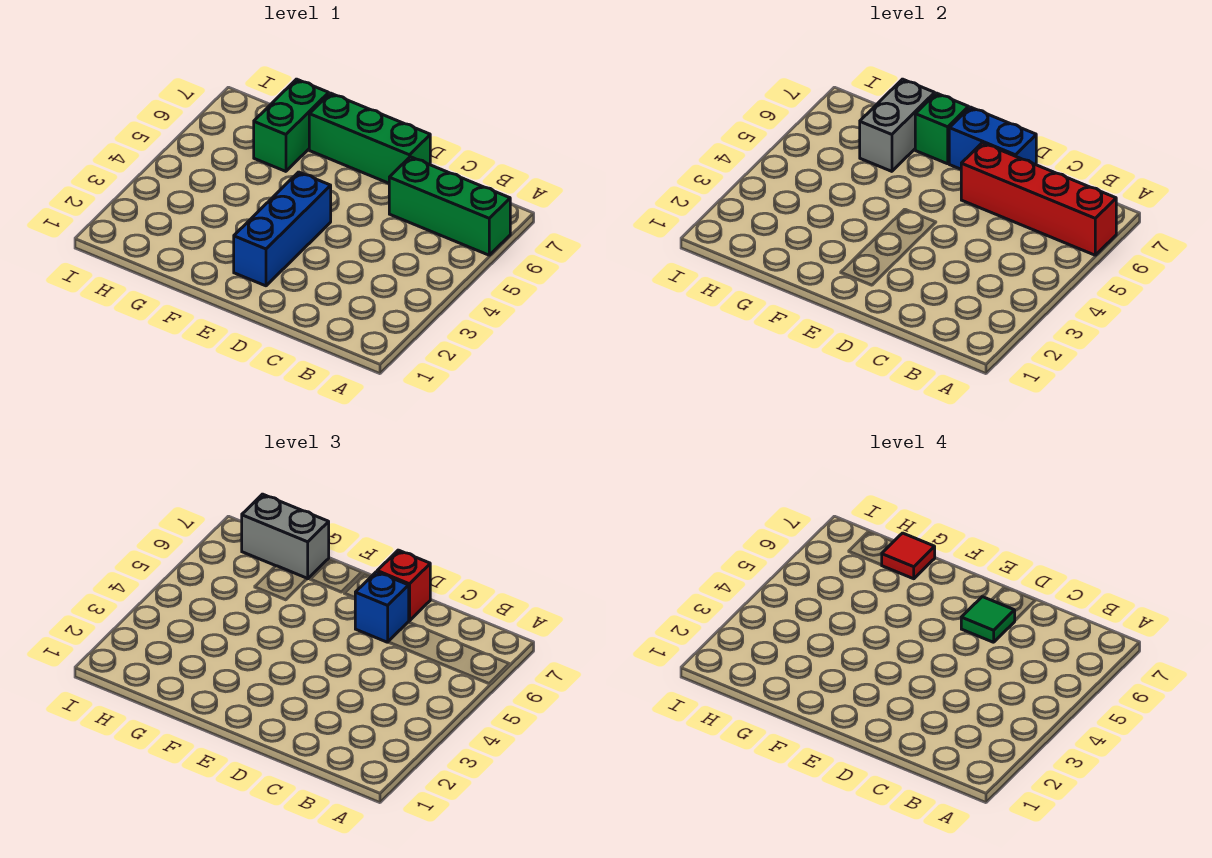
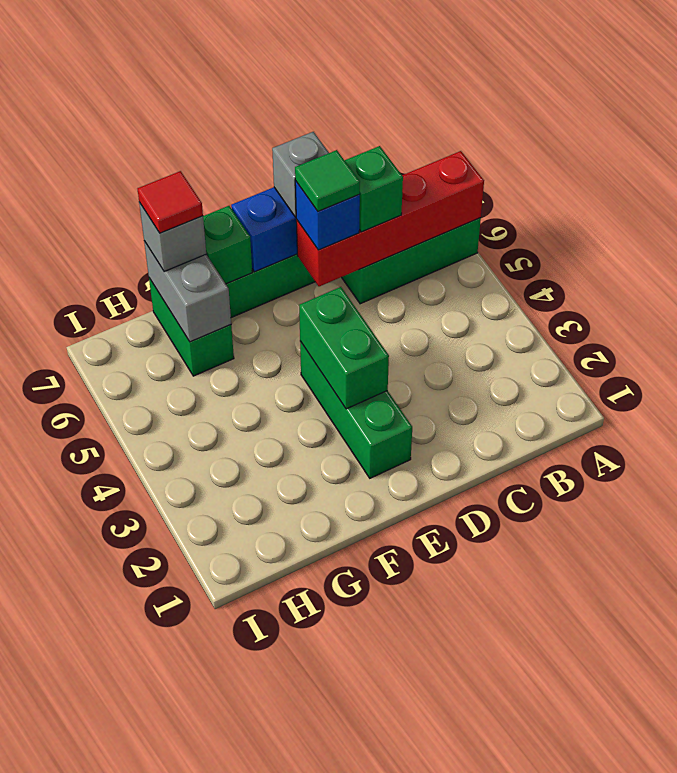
none -> green brick C6 level 3
red brick D7 level 3 -> grey brick D7 level 3
blue brick E2:E4 level 1 -> green brick E2:E4 level 1
none -> green brick E3:E4 level 2
grey brick G7:H7 level 3 -> grey brick G7 level 3

